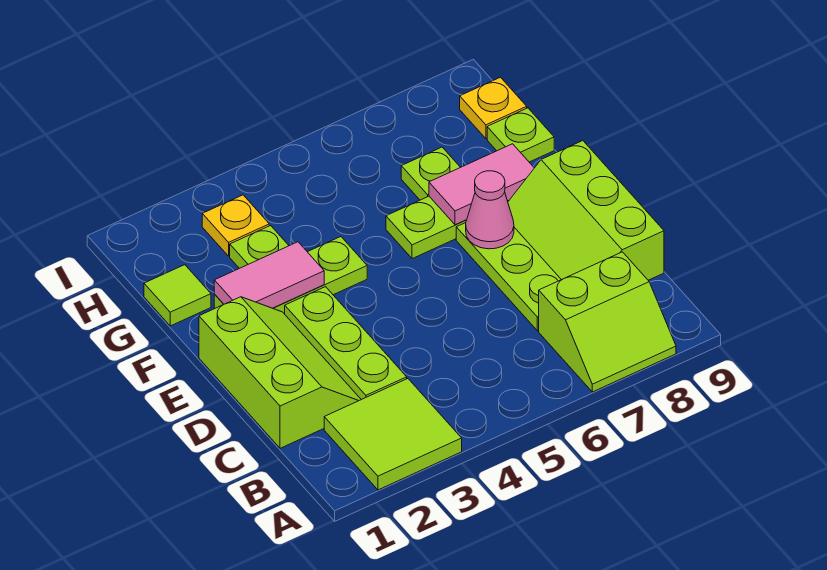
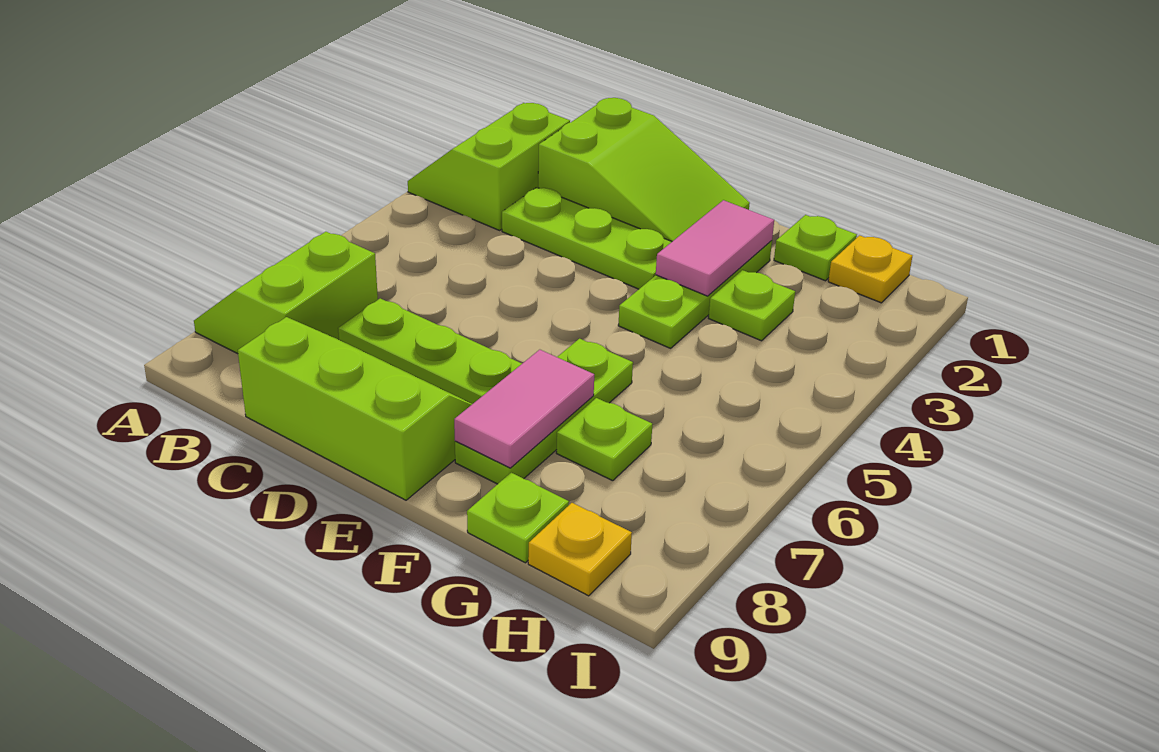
lime tile A2:B3 level 1 -> lime slope A2:B3 level 1 top B
lime slope C1:E2 level 1 top 1 -> lime slope C1:E2 level 1 top C
pink cone E7 level 2 -> none
lime tile G1 level 1 -> lime plate G1 level 1
yellow plate H3 level 1 -> yellow plate H1 level 1

